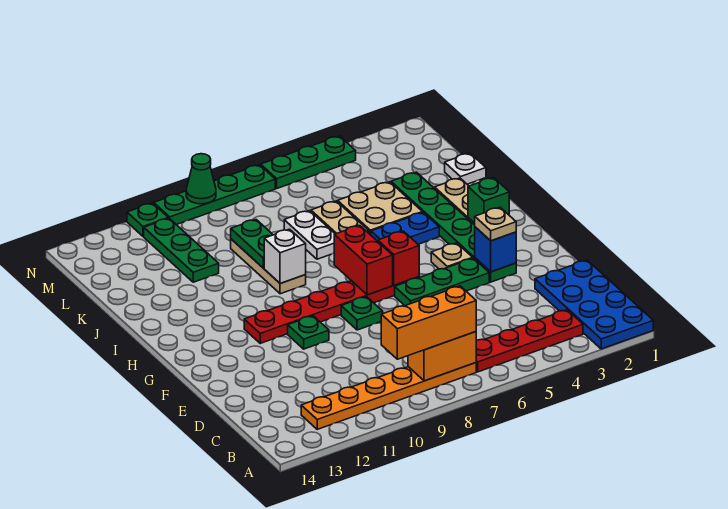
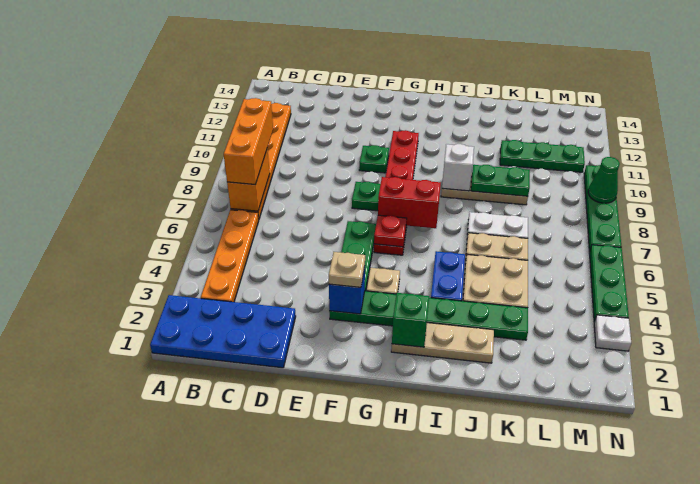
red plate B3:B6 level 1 -> orange plate B3:B6 level 1
red brick G6 level 2 -> red plate G6 level 2
white plate K1 level 1 -> white plate N3 level 1
green plate N11 level 1 -> none

